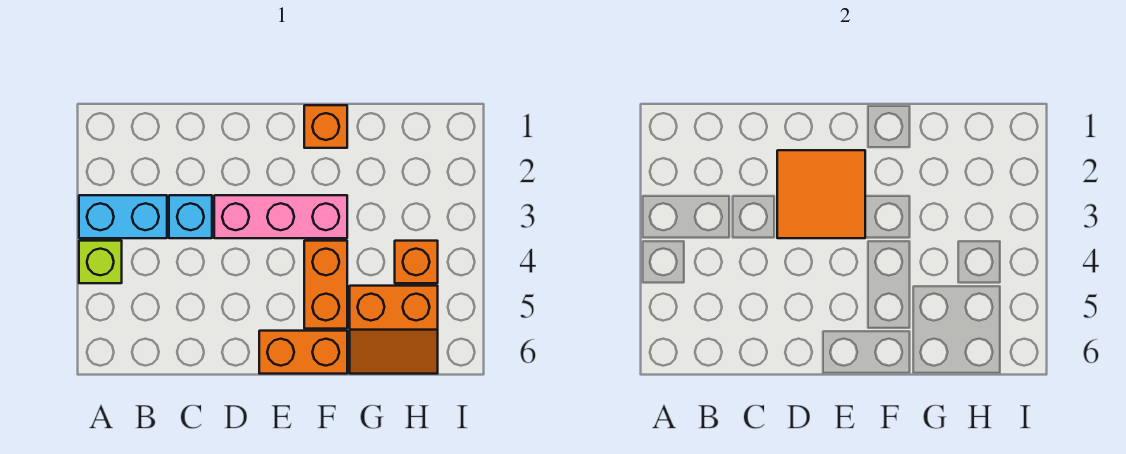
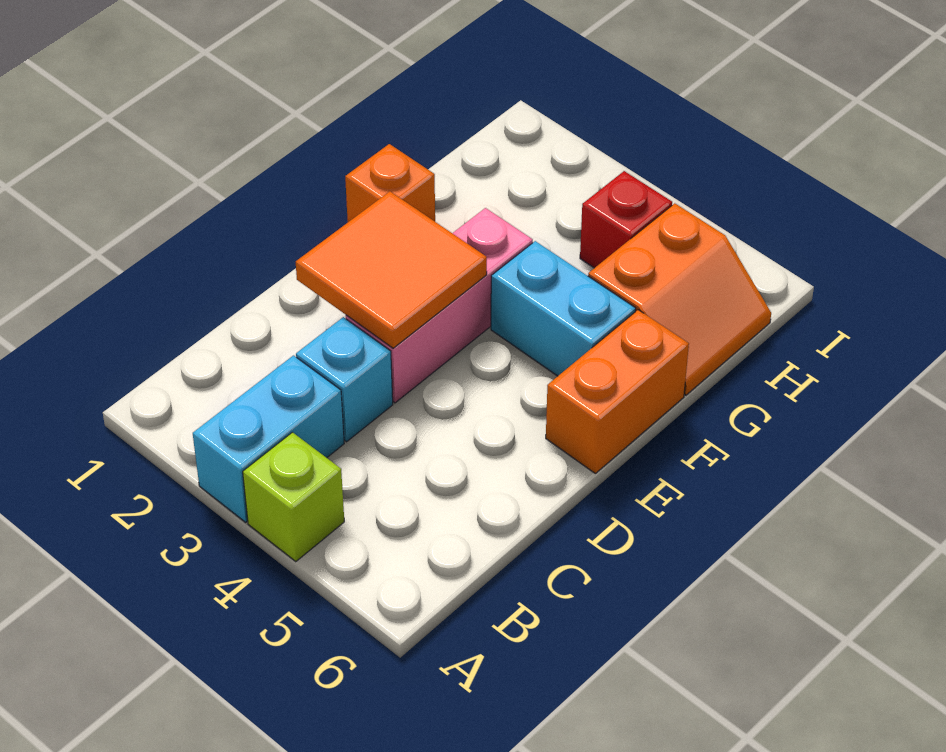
orange brick F4:F5 level 1 -> cyan brick F4:F5 level 1
orange brick H4 level 1 -> red brick H4 level 1

